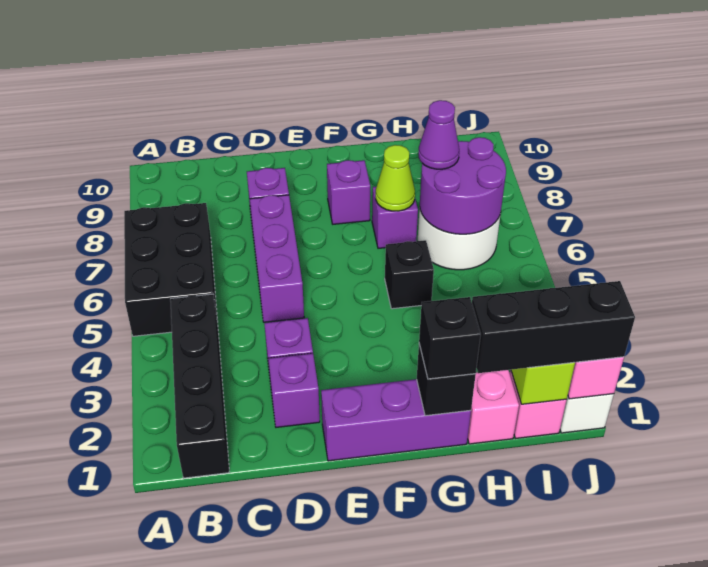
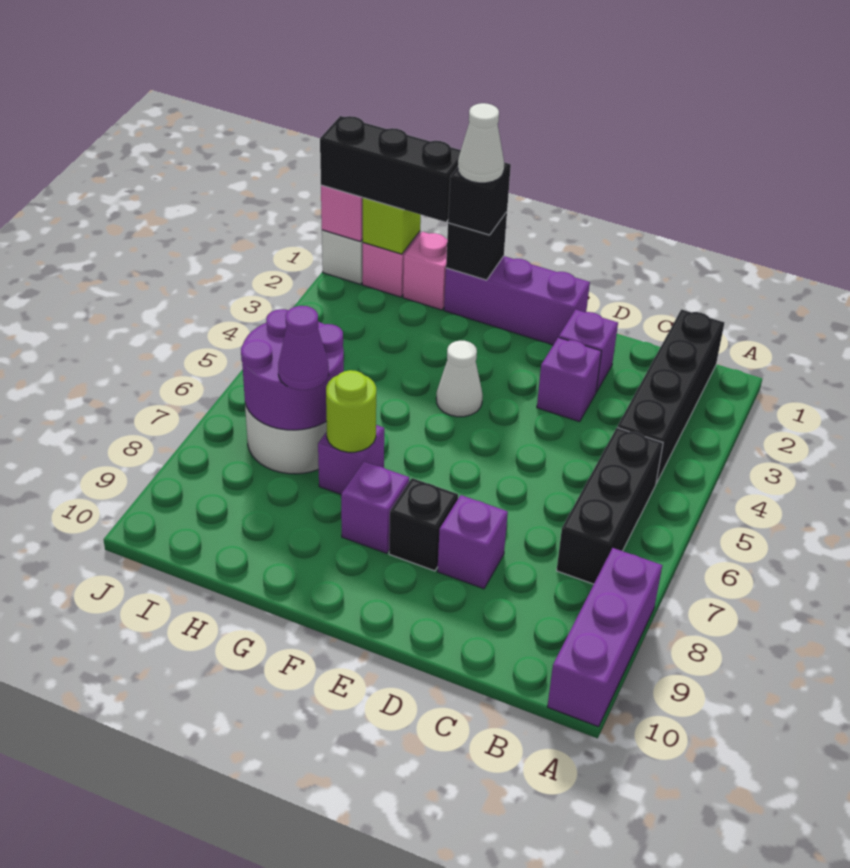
black brick A5:B7 level 1 -> black brick B5:B7 level 1
purple brick D5:D7 level 1 -> purple brick A8:A10 level 1
none -> white cone F4 level 1
none -> white cone G1 level 4
black brick G5 level 1 -> black brick E8 level 1
lime cone G7 level 2 -> lime round brick G7 level 2

